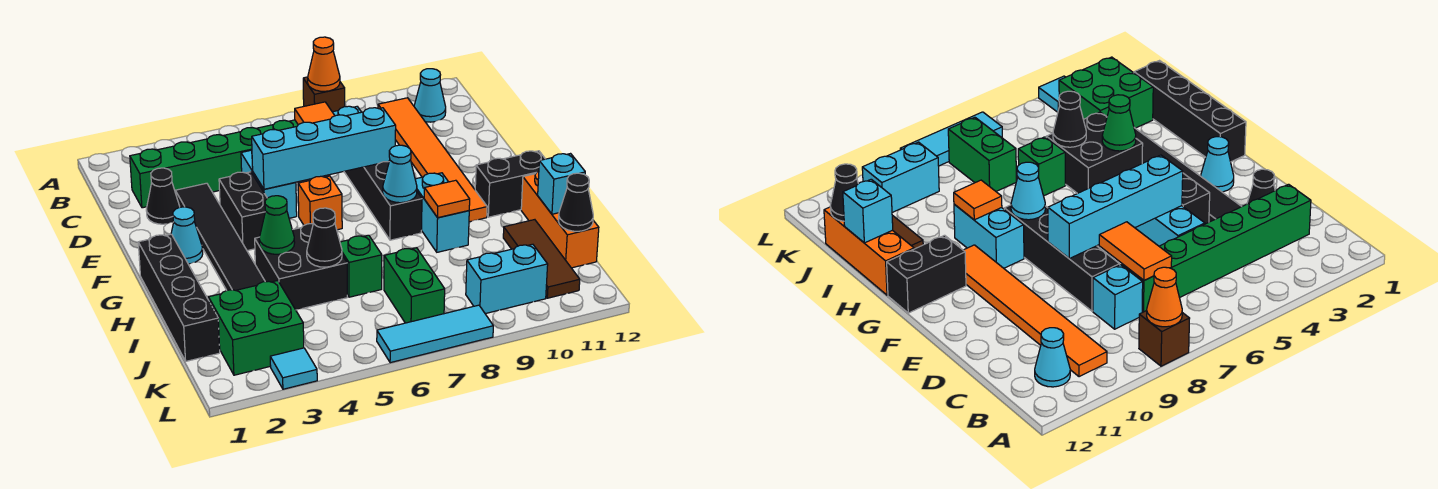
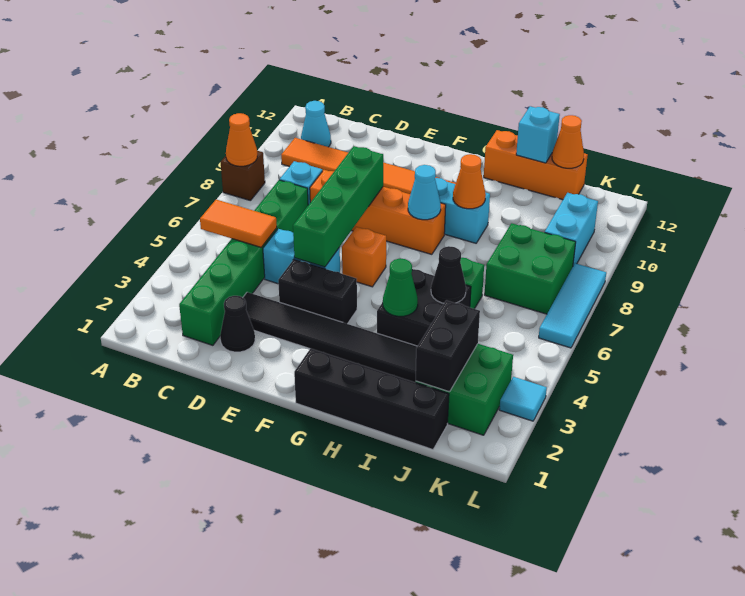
orange tile C7:D7 level 2 -> orange tile B5:C5 level 2
black brick D8:G8 level 1 -> orange brick D8:G8 level 1
cyan brick E5:E8 level 2 -> green brick E5:E8 level 2
cyan cone F2 level 1 -> none
black brick G11:G12 level 1 -> black brick J2:J3 level 2
orange tile H9 level 2 -> orange cone H9 level 2
brown tile I11:K11 level 1 -> none
green brick J7:K7 level 1 -> green brick J7:K8 level 1
black cone J12 level 2 -> orange cone J12 level 2

